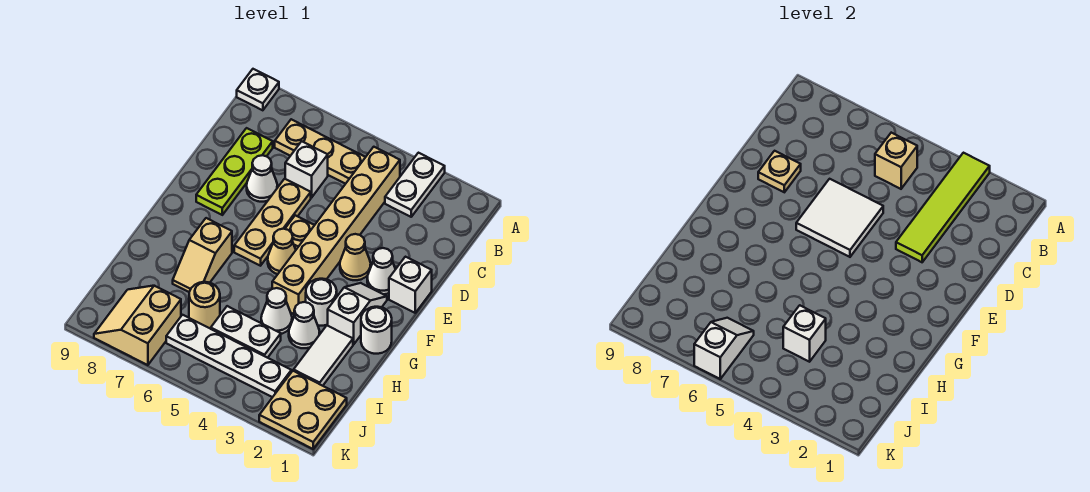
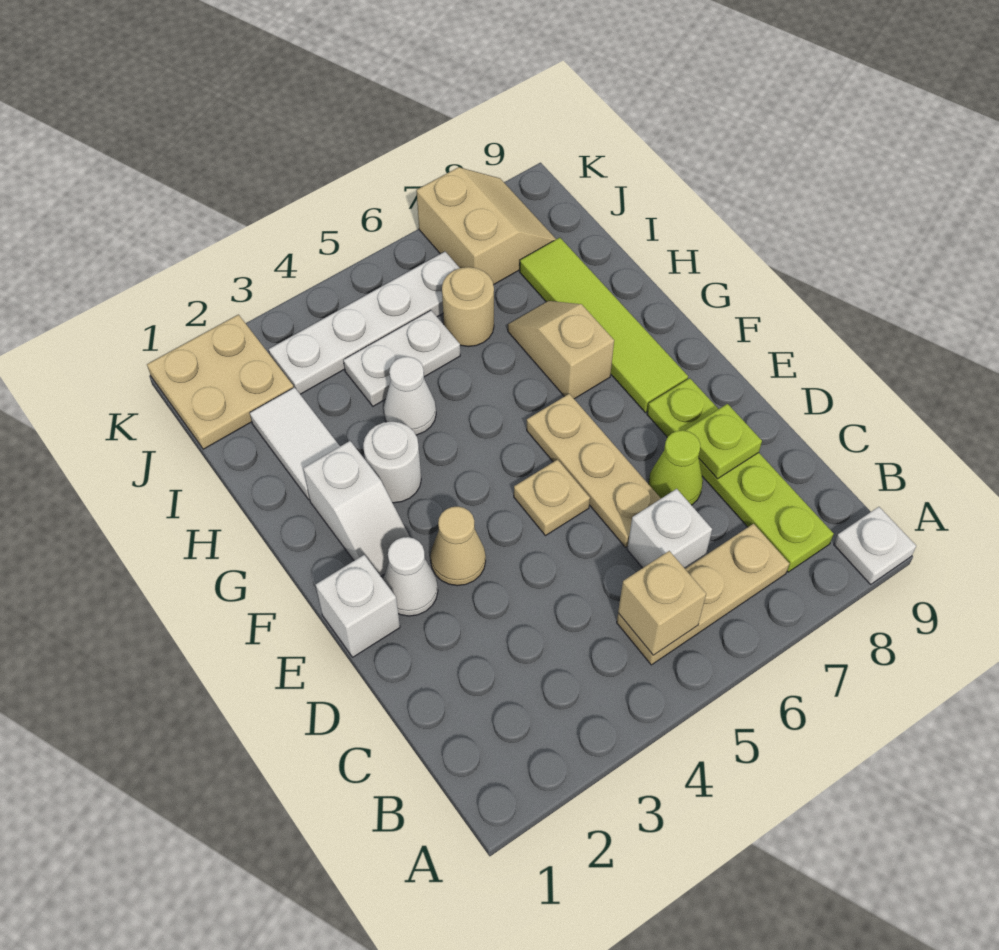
white plate A3:B3 level 1 -> none
lime tile A3:D3 level 2 -> lime tile F8:I8 level 1
tan brick B4:G4 level 1 -> none
lime plate C8:E8 level 1 -> lime plate B8:E8 level 1
white tile D5:E6 level 2 -> none
white cone D7 level 1 -> lime cone D7 level 1
tan plate D8 level 2 -> lime plate D8 level 2
tan cone F5 level 1 -> none
white round brick G1 level 1 -> none
white cone H3 level 1 -> none
white brick I4 level 2 -> none
white slope J6:K6 level 2 top K -> none

